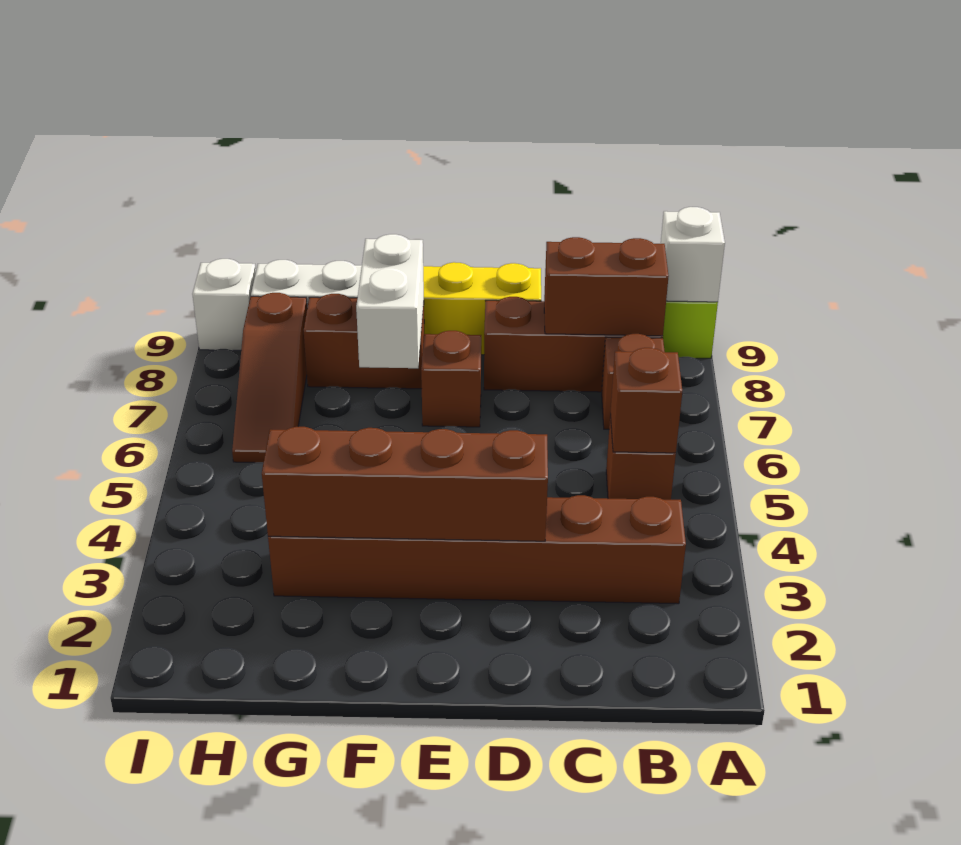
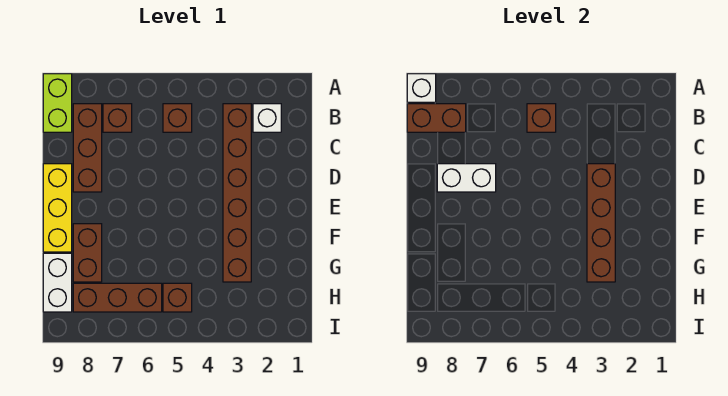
brown brick B8:C8 level 2 -> brown brick B8:B9 level 2
brown brick E7 level 1 -> brown brick H5 level 1
white brick F7:F8 level 2 -> white brick D7:D8 level 2
brown slope H6:H8 level 1 top 8 -> brown brick H6:H8 level 1
white brick I9 level 1 -> white brick B2 level 1

